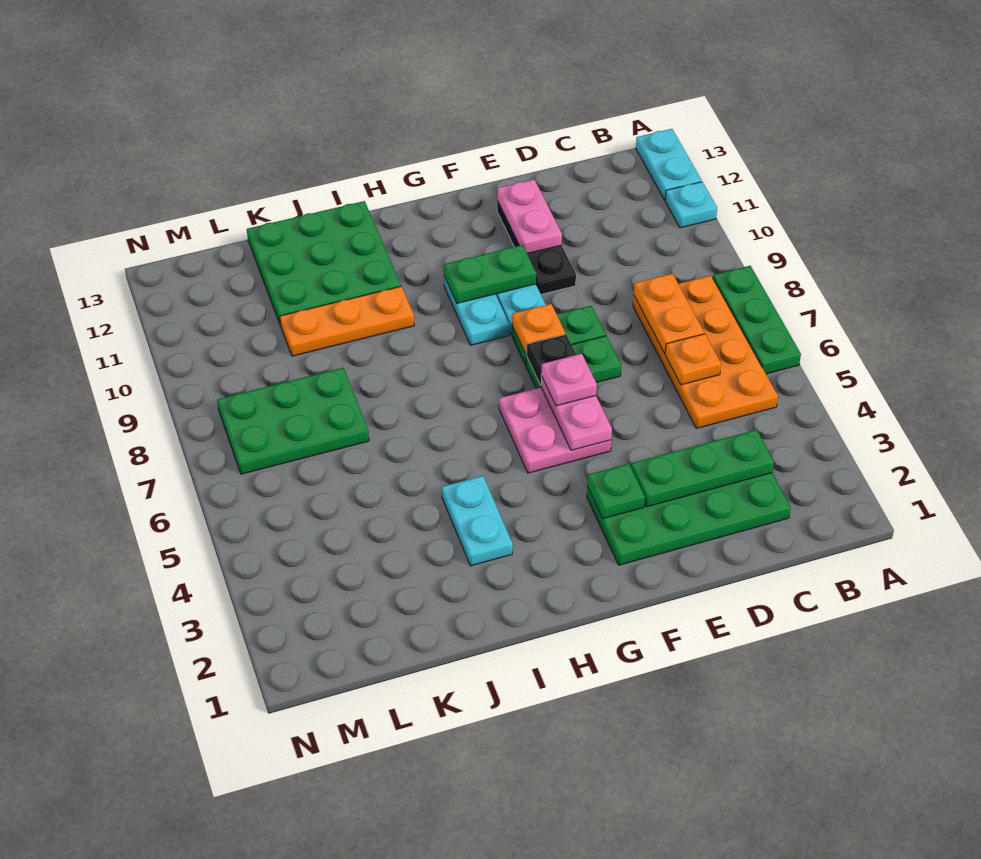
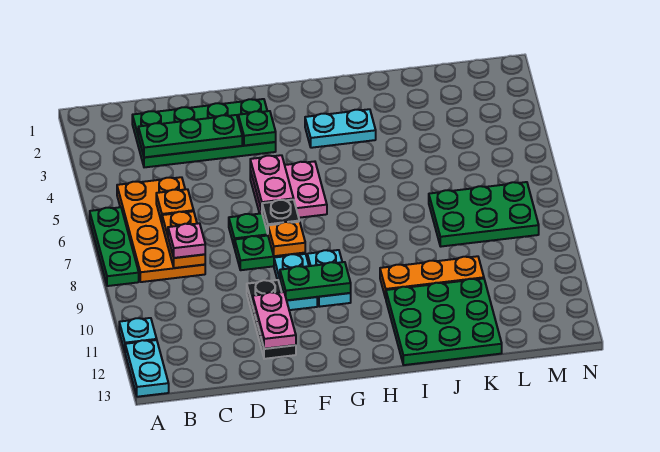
pink plate F6 level 3 -> pink plate C8 level 3
cyan plate I3:I4 level 1 -> cyan plate H3:I3 level 1

